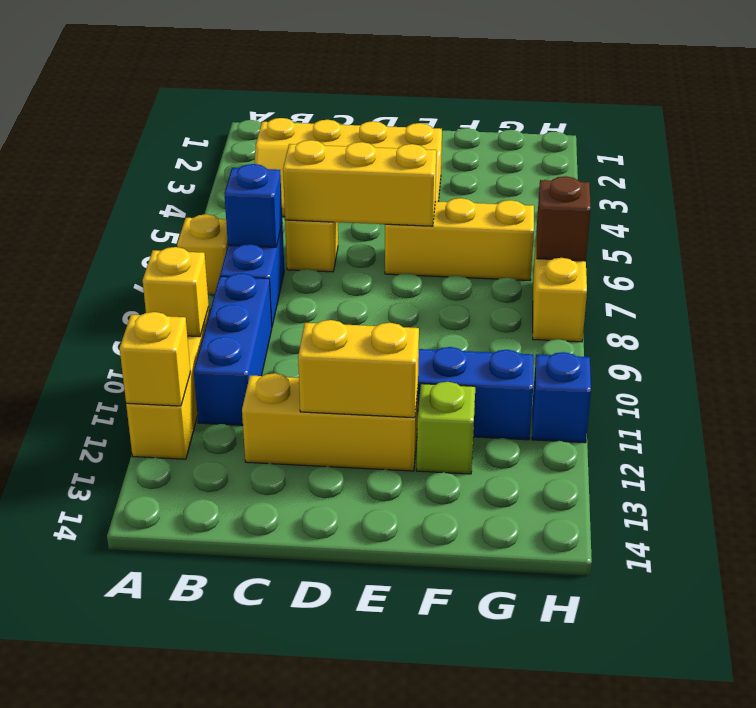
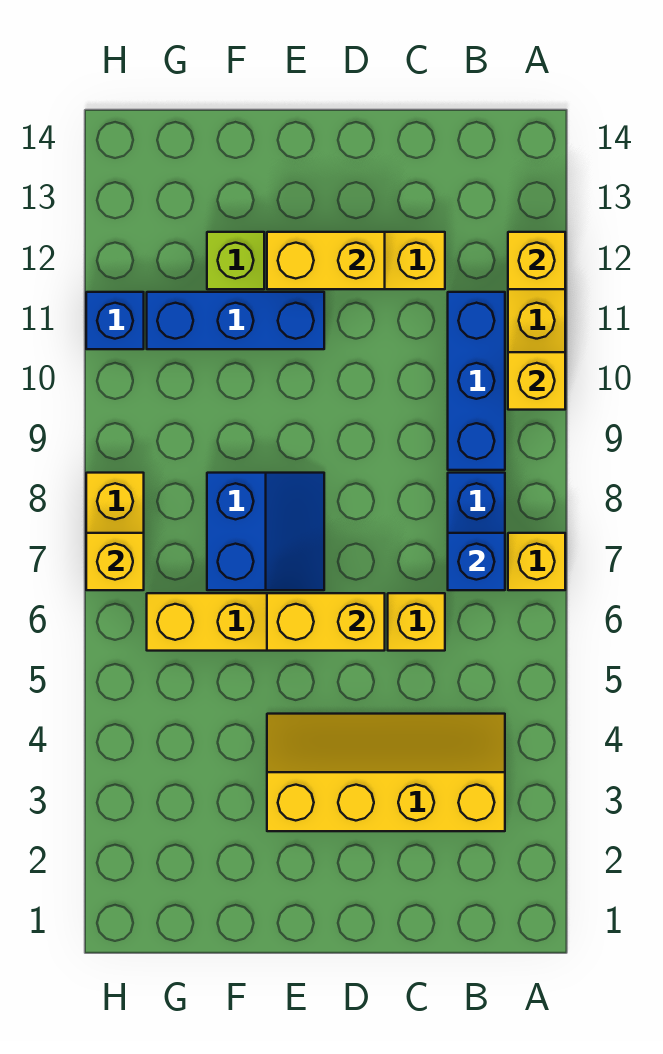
yellow brick C6:E6 level 2 -> yellow brick D6:E6 level 2
none -> blue slope E7:F8 level 1 top F
brown brick H7 level 2 -> yellow brick H7 level 2

